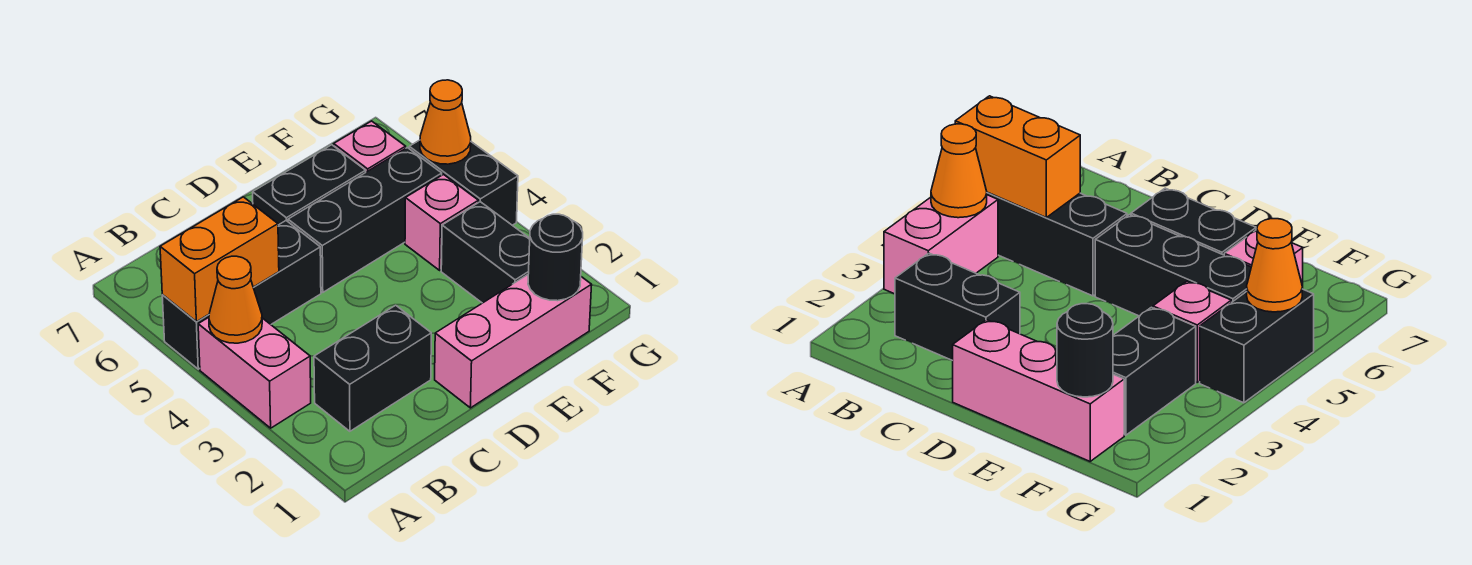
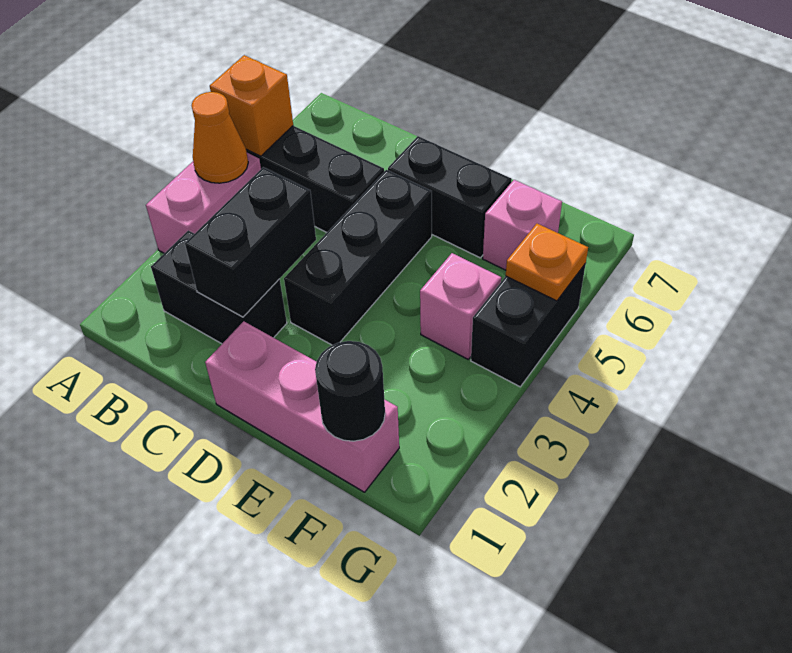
orange brick A5:B5 level 2 -> orange brick A5 level 2
black brick D5:F5 level 1 -> black brick D3:D5 level 1
black brick F2:F3 level 1 -> black brick C2:C3 level 2
orange cone G5 level 2 -> orange plate G5 level 2

